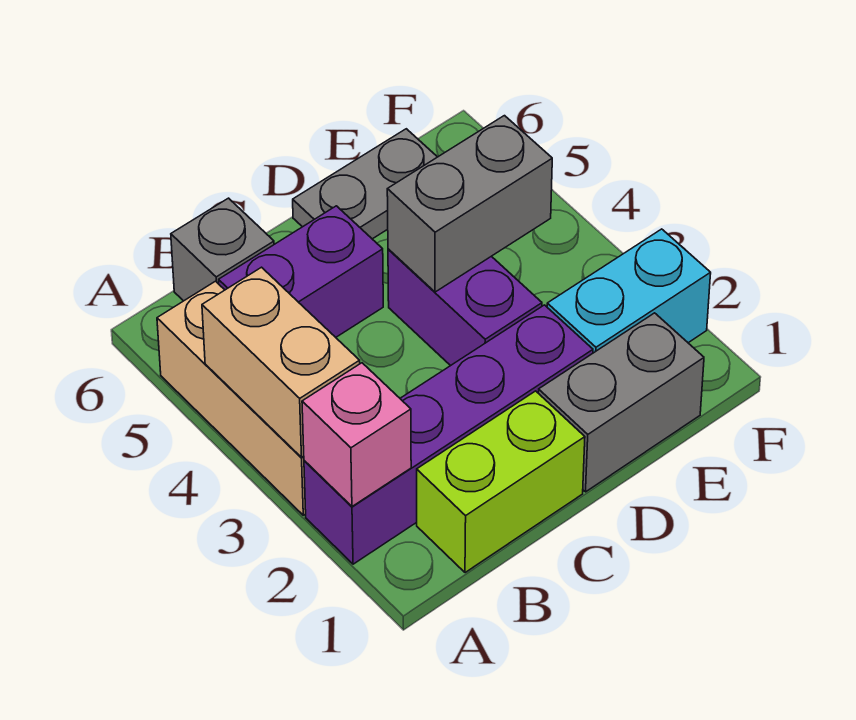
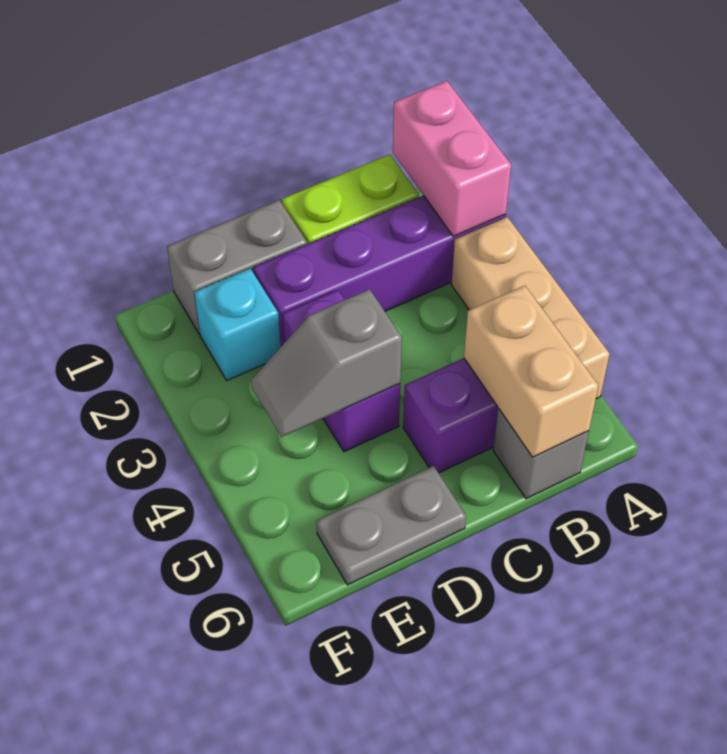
pink brick A2 level 2 -> pink brick A1:A2 level 2
tan brick A3:A4 level 2 -> tan brick B5:B6 level 2
grey brick D4:E4 level 2 -> grey slope D4:E4 level 2 top D
cyan brick E2:F2 level 1 -> cyan brick E2 level 1

